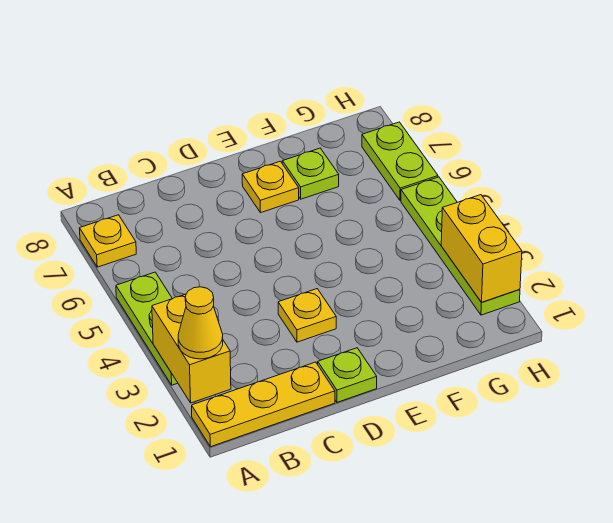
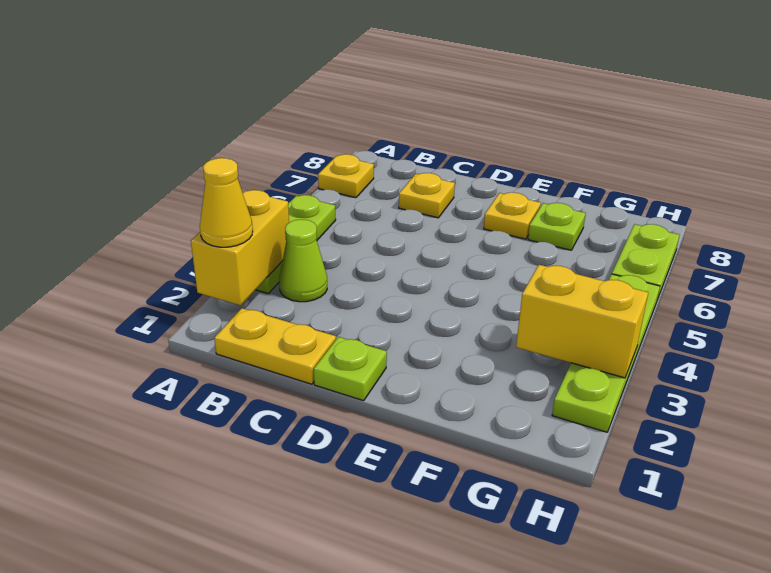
yellow plate A1:C1 level 1 -> yellow plate B1:C1 level 1
none -> lime cone B3 level 1
yellow plate D3 level 1 -> yellow plate C7 level 1
yellow brick H2:H3 level 2 -> yellow brick G3:H3 level 2

